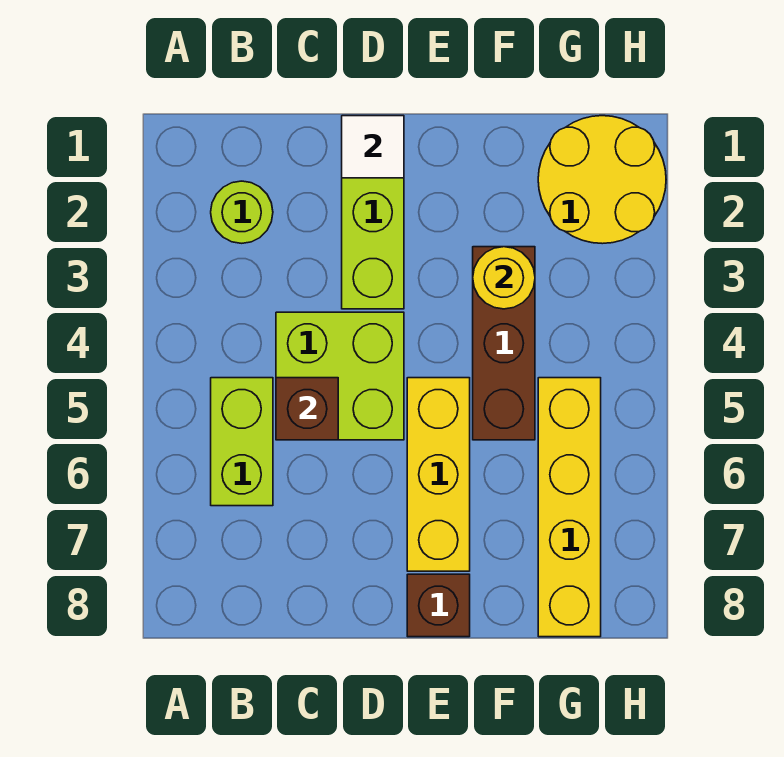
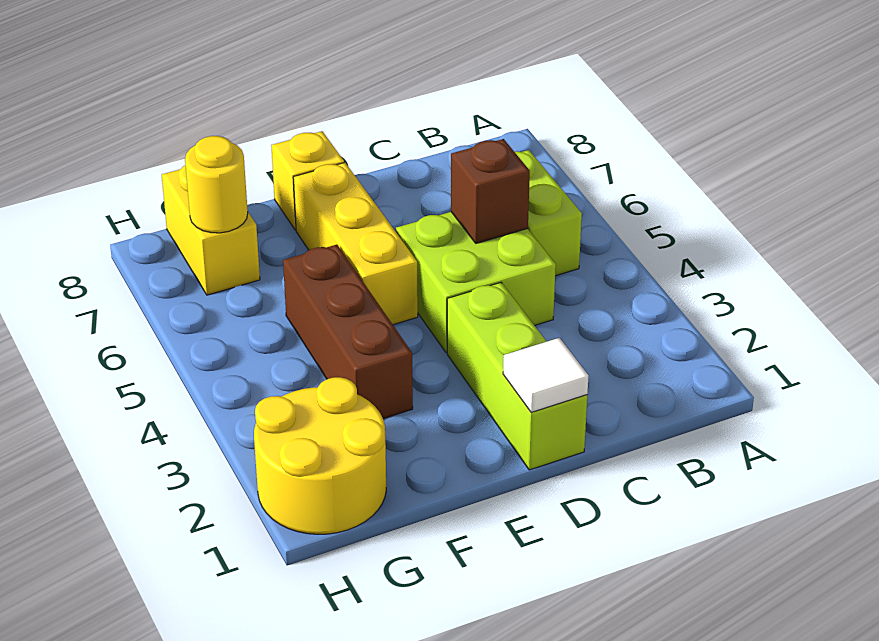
lime round brick B2 level 1 -> none
brown brick E8 level 1 -> yellow brick E8 level 1
yellow round brick F3 level 2 -> yellow round brick G7 level 2
yellow brick G5:G8 level 1 -> yellow brick G7:G8 level 1

